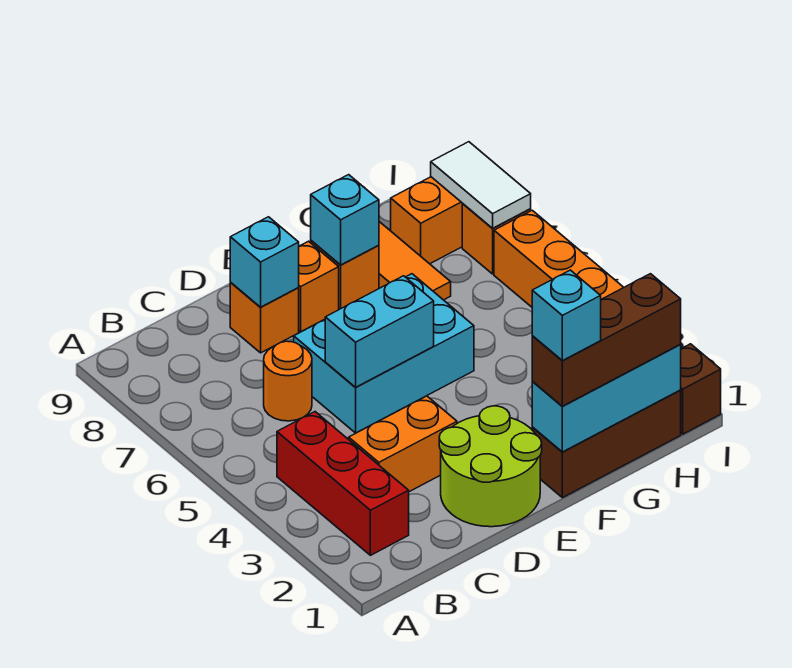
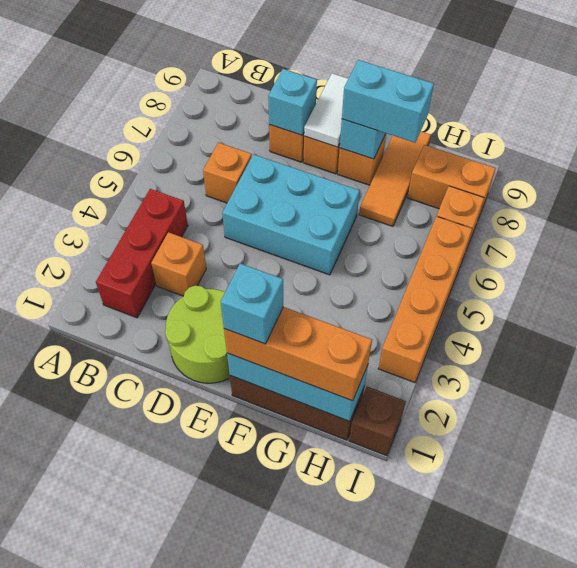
orange brick C3:D3 level 1 -> orange brick C3 level 1
orange round brick C6 level 1 -> orange brick C6 level 1
cyan brick D5:E5 level 2 -> cyan brick F8:G8 level 3
brown brick F1:H1 level 3 -> orange brick F1:H1 level 3
white tile I7:I8 level 2 -> white tile E8:E9 level 2

